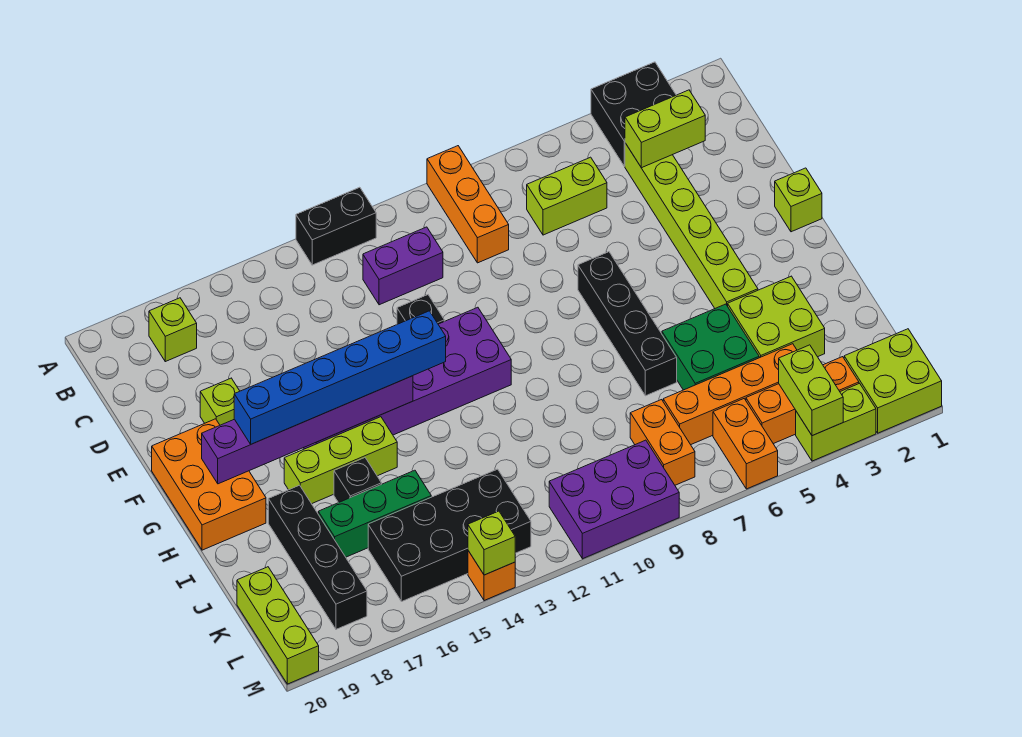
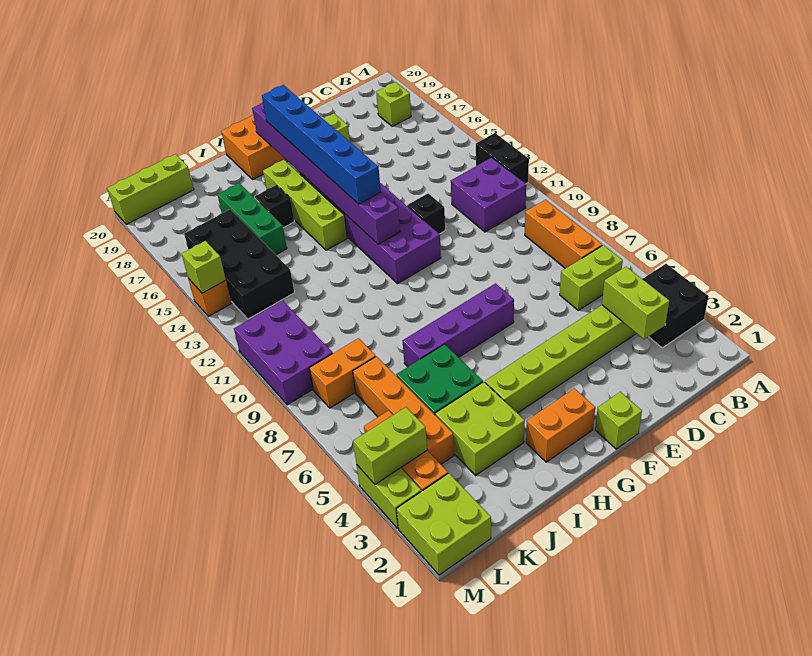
orange brick A9:C9 level 1 -> orange brick B7:B9 level 1
lime brick C6:C7 level 1 -> lime brick B6:C6 level 1
purple brick C11:C12 level 1 -> purple brick B11:C12 level 1
black brick F7:I7 level 1 -> purple brick F7:I7 level 1
purple brick G14:G19 level 2 -> purple brick G12:G19 level 2
lime brick H15:H17 level 1 -> lime brick H14:H17 level 1
black brick I18:L18 level 1 -> none
orange brick L6:M6 level 1 -> orange brick G2:H2 level 1

